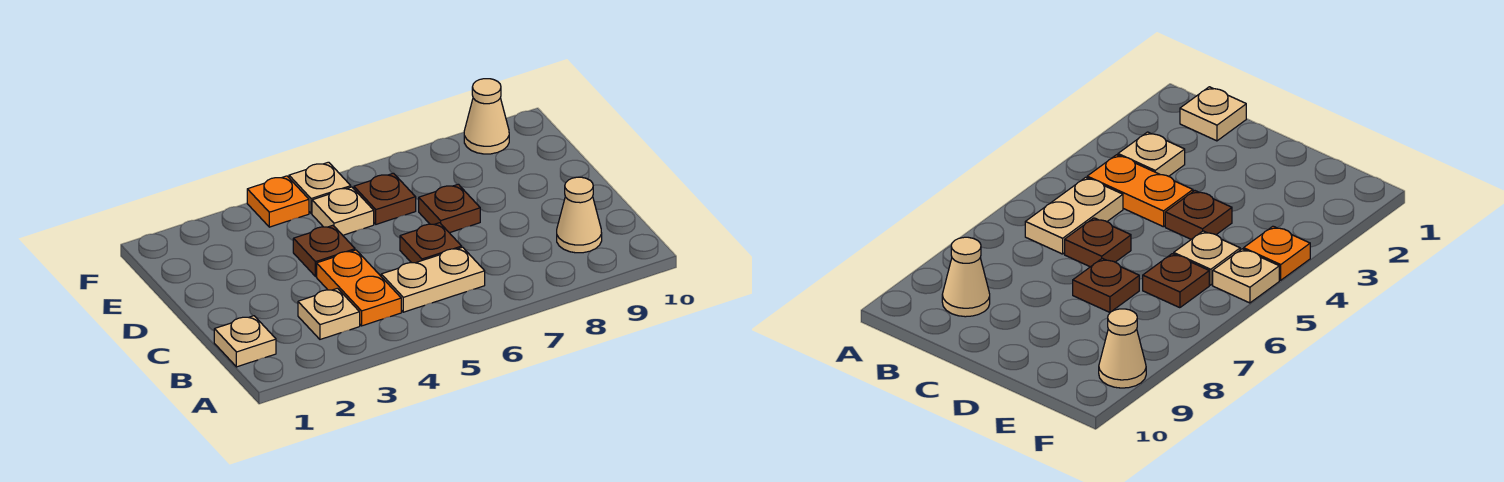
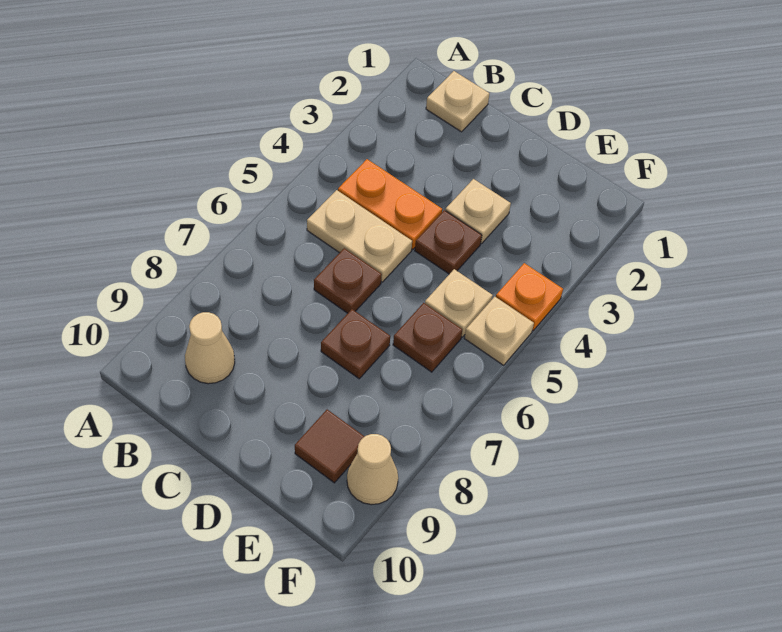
tan plate B3 level 1 -> tan plate D3 level 1
tan plate B5:B6 level 1 -> tan plate B5:C5 level 1
none -> brown tile E9 level 1

